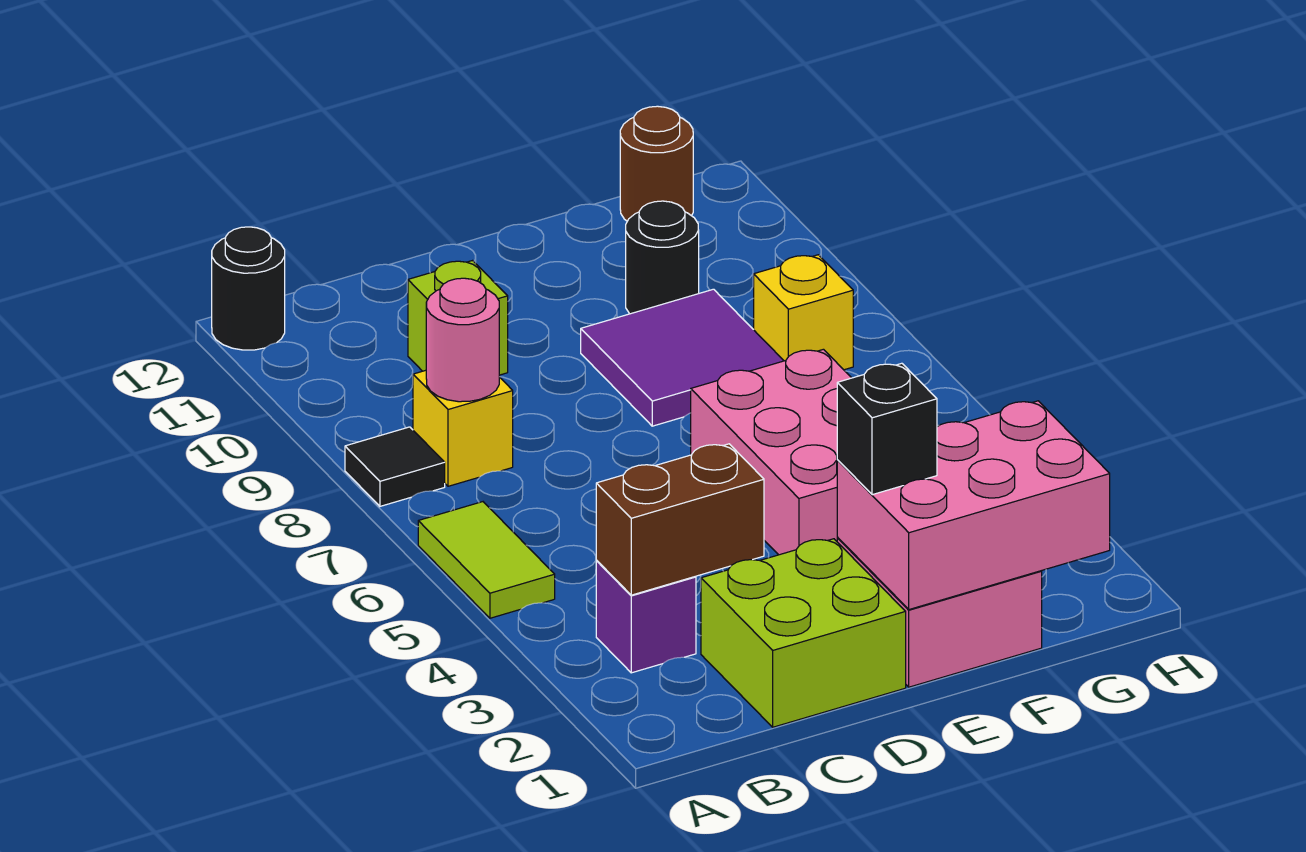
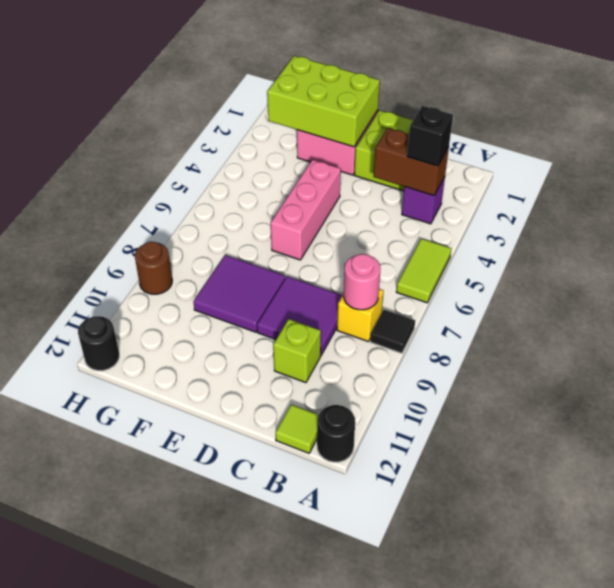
none -> lime tile B12 level 1
none -> purple tile C8:D9 level 1
pink brick E1:G2 level 2 -> lime brick E1:G2 level 2
black brick E2 level 3 -> black brick B3 level 3
pink brick E4:F6 level 1 -> pink brick E4:E6 level 1
black round brick F10 level 1 -> black round brick H12 level 1
yellow brick G8 level 1 -> none
brown round brick G12 level 1 -> brown round brick H9 level 1

